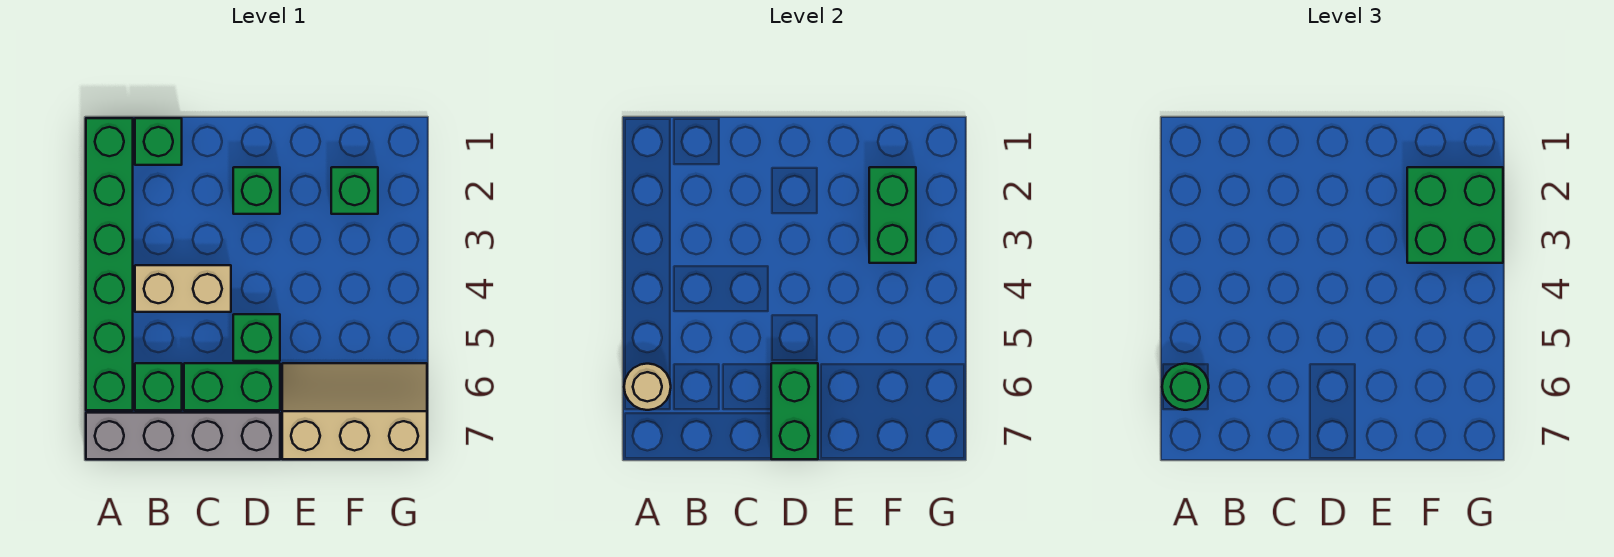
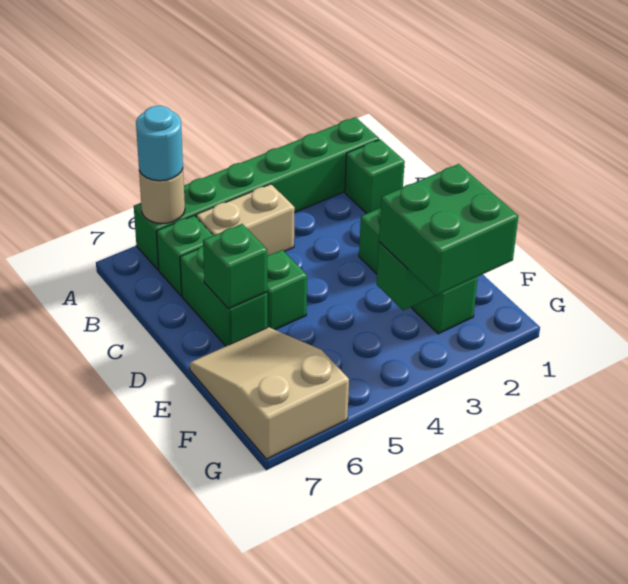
green round brick A6 level 3 -> cyan round brick A6 level 3
grey brick A7:D7 level 1 -> none
tan brick B4:C4 level 1 -> tan brick B4:B5 level 1
green brick D6:D7 level 2 -> green brick D6 level 2
tan slope E6:G7 level 1 top 7 -> tan slope E6:G7 level 1 top G

